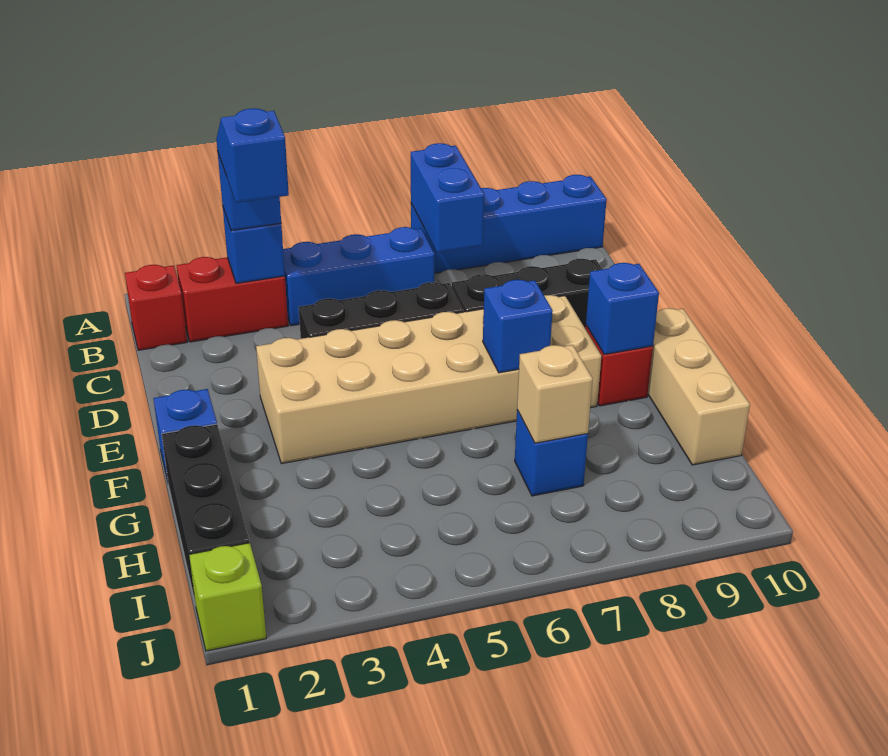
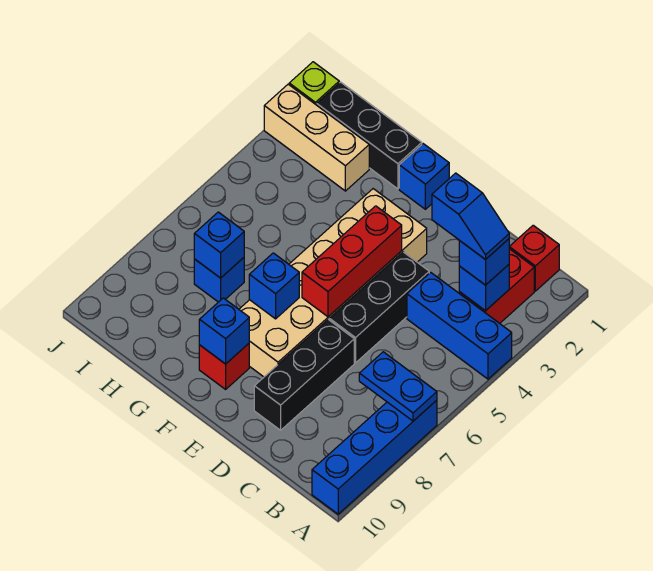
blue brick A7:B7 level 2 -> blue plate A7:B7 level 2
blue brick B4:B6 level 1 -> blue brick A4:C4 level 1
none -> red brick E4:E6 level 2
tan brick F10:H10 level 1 -> tan brick H2:J2 level 1
tan brick H7 level 2 -> blue brick H7 level 2

